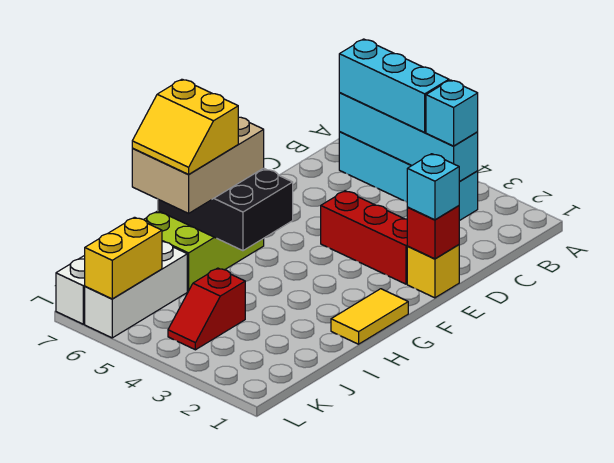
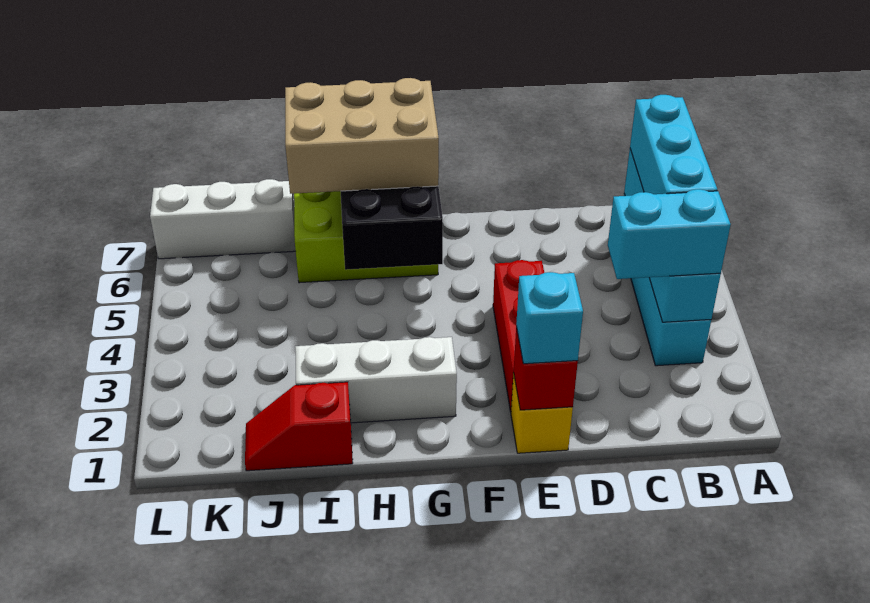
cyan brick B3 level 3 -> cyan brick B3:C3 level 3
yellow tile G1:H1 level 1 -> none
yellow slope H6:I7 level 4 top H -> none
red slope J4:K4 level 1 top J -> red slope I1:J1 level 1 top I
white brick J6:L6 level 1 -> white brick G2:I2 level 1
yellow brick K6:L6 level 2 -> none

